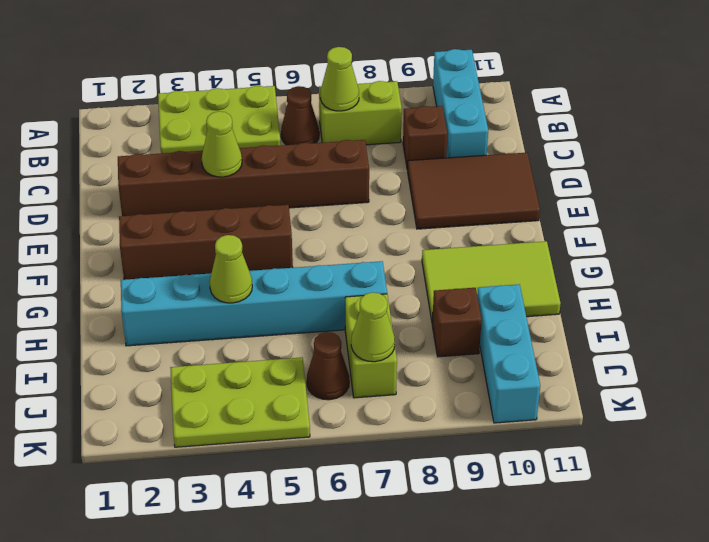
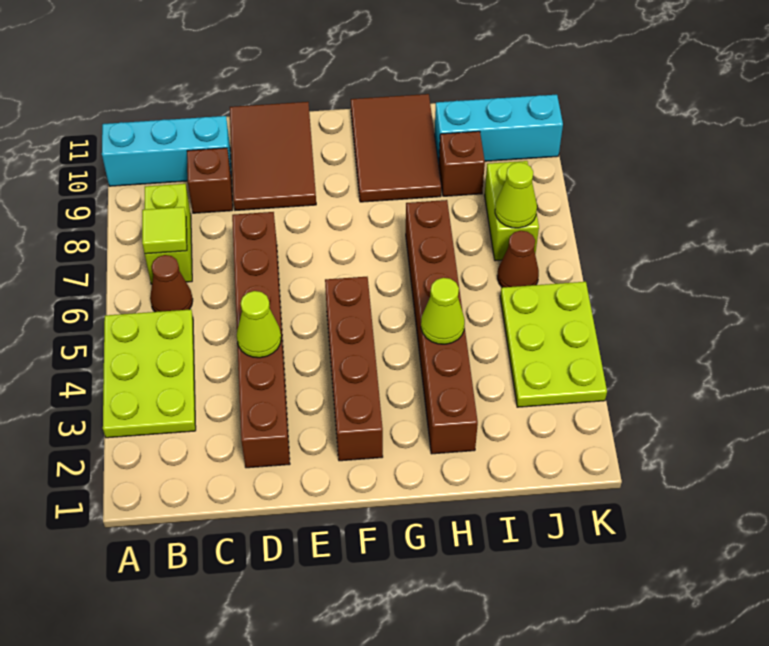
lime cone B7 level 2 -> lime tile B7 level 2
lime tile G9:H11 level 1 -> brown tile G9:H11 level 1
cyan brick H2:H7 level 1 -> brown brick H2:H7 level 1
lime brick I7:J7 level 1 -> lime brick J7:J8 level 1

